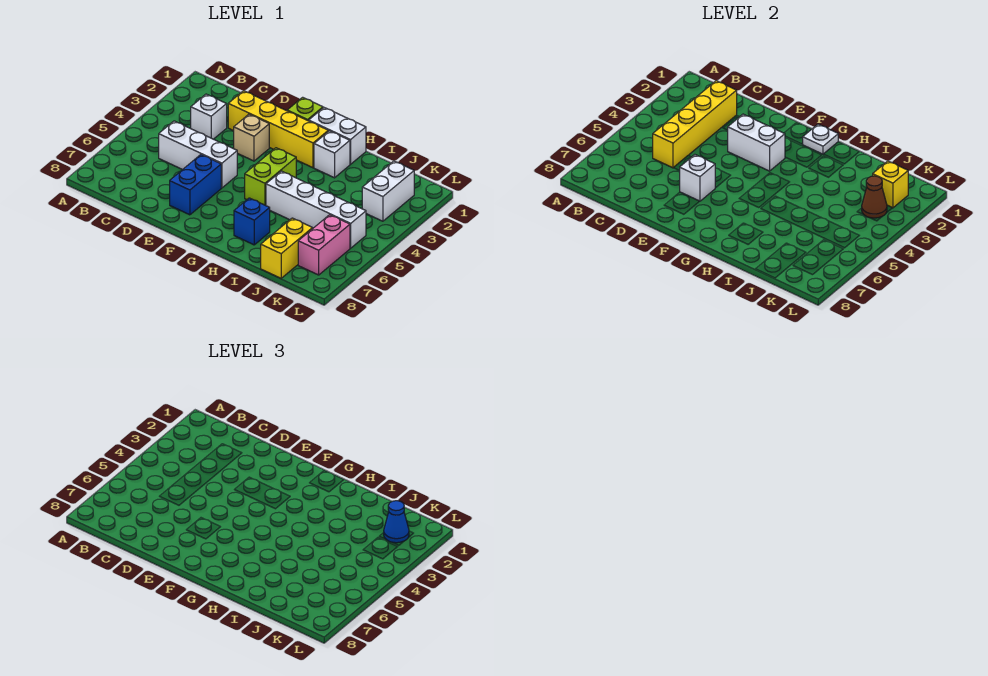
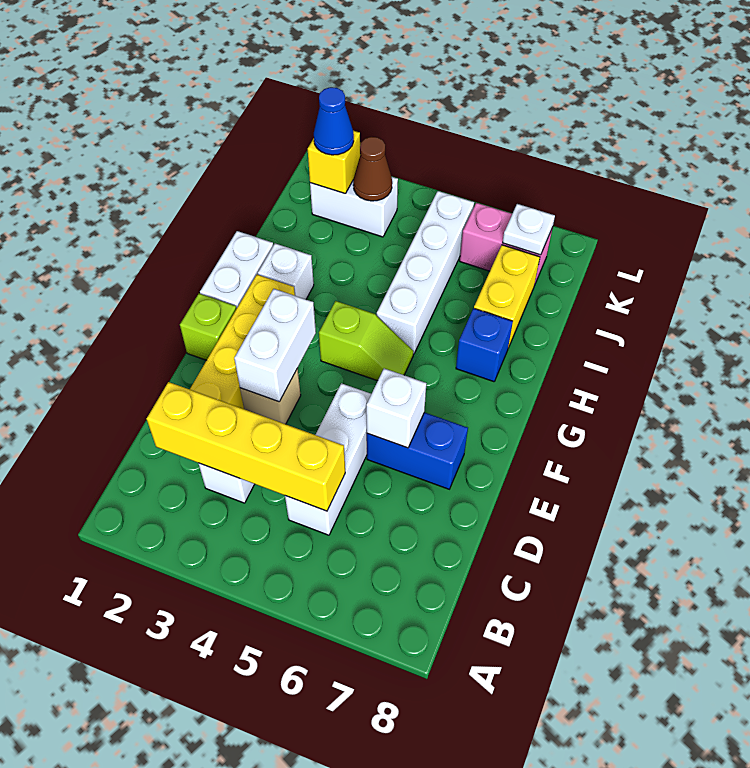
white plate G1 level 2 -> white plate K7 level 2
lime brick G4:G5 level 1 -> lime slope G4:G5 level 1 top 4
yellow brick J7:J8 level 1 -> yellow brick I7:J7 level 1

